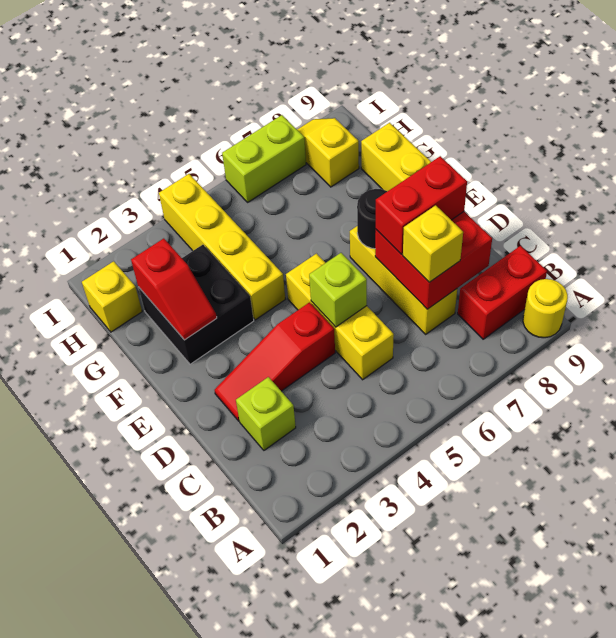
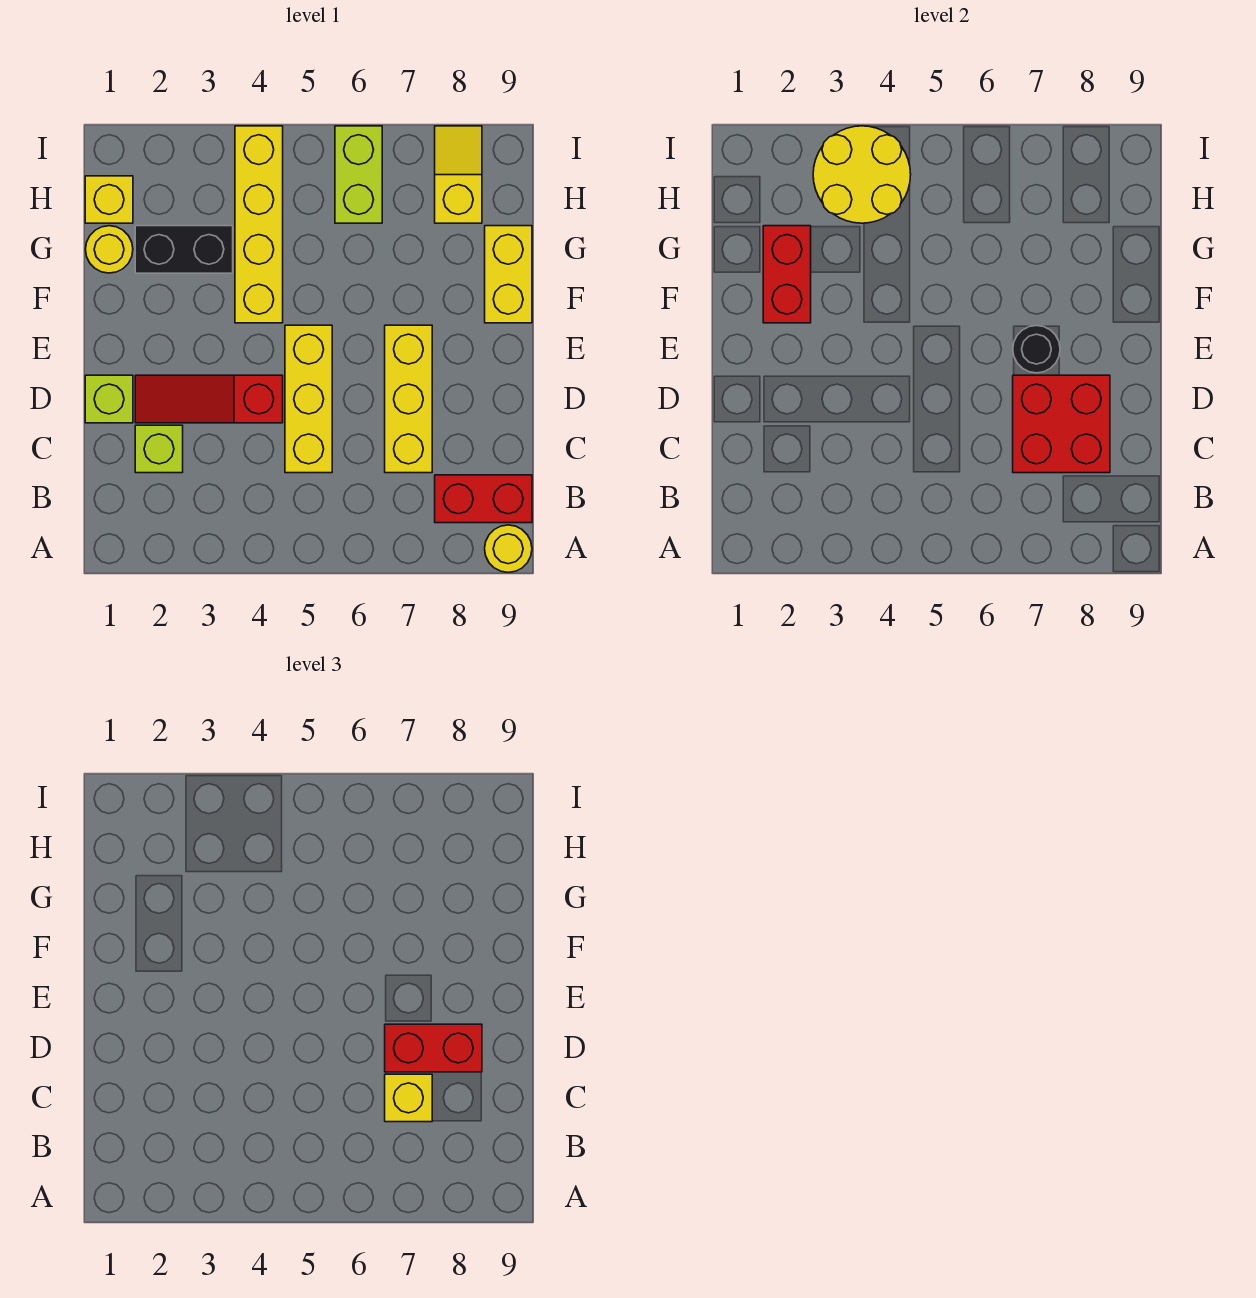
lime brick D5 level 2 -> lime brick D1 level 1
black brick F2:G3 level 1 -> black brick G2:G3 level 1
red slope F2:G2 level 2 top G -> red brick F2:G2 level 2
none -> yellow round brick G1 level 1
none -> yellow round brick H3:I4 level 2
lime brick I6:I7 level 1 -> lime brick H6:I6 level 1

